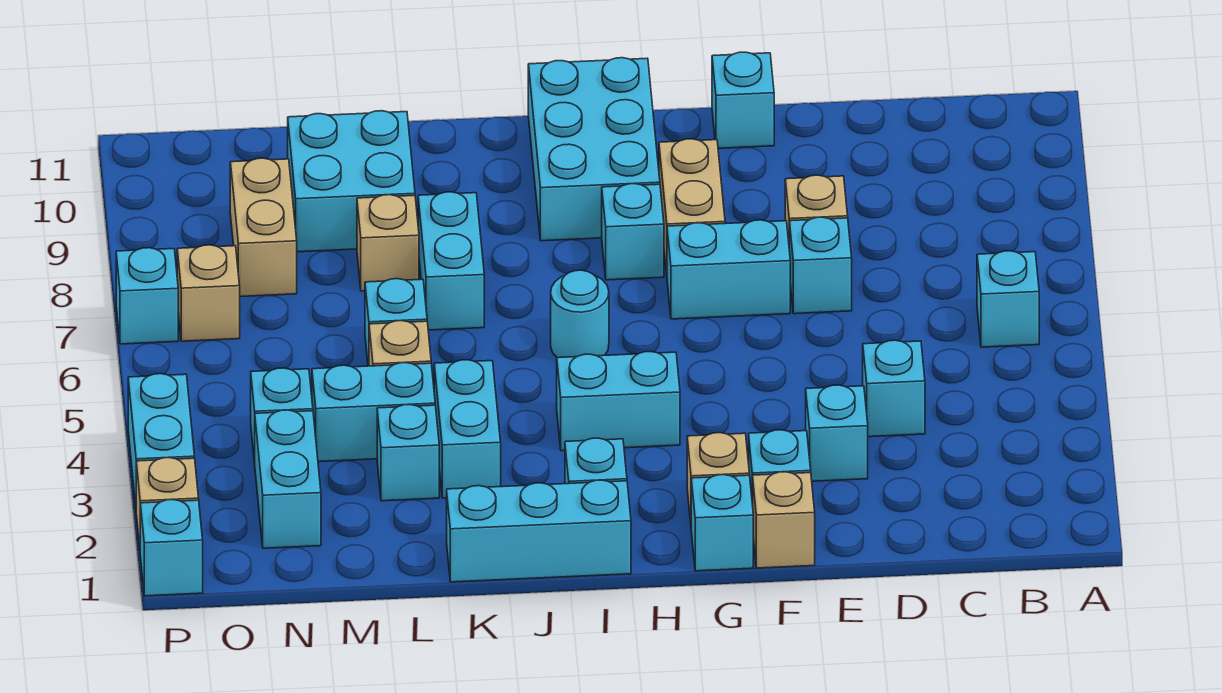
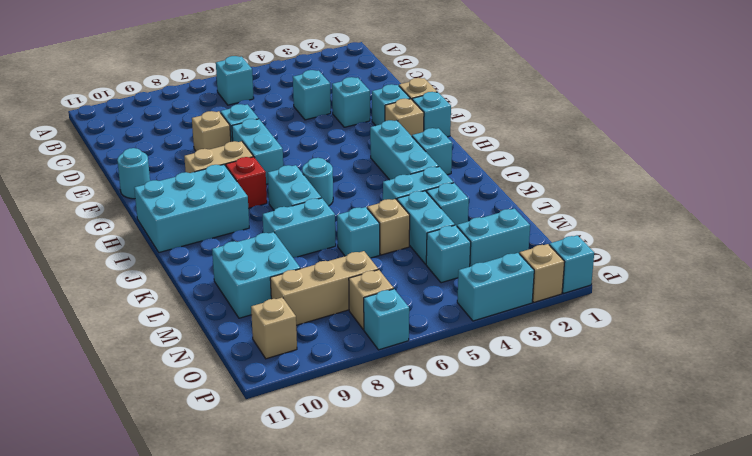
cyan brick F11 level 1 -> cyan round brick F11 level 1
cyan brick H4:I4 level 1 -> cyan brick I7:J7 level 1
cyan brick H8 level 1 -> red brick H8 level 1
cyan brick I1:K1 level 1 -> cyan brick H3:J3 level 1
tan brick L8 level 1 -> tan brick O10 level 1
tan brick N8:N9 level 1 -> tan brick N7:N9 level 1

